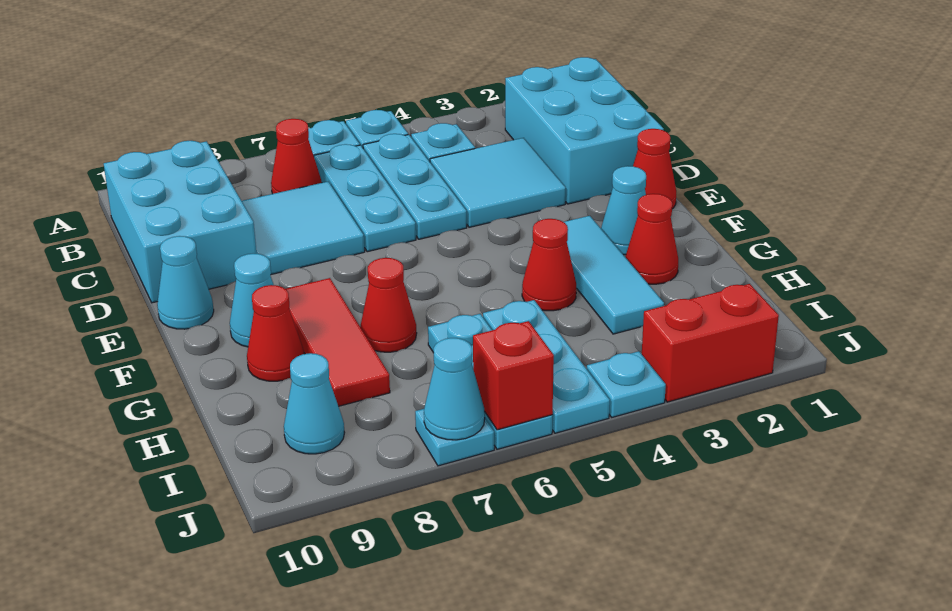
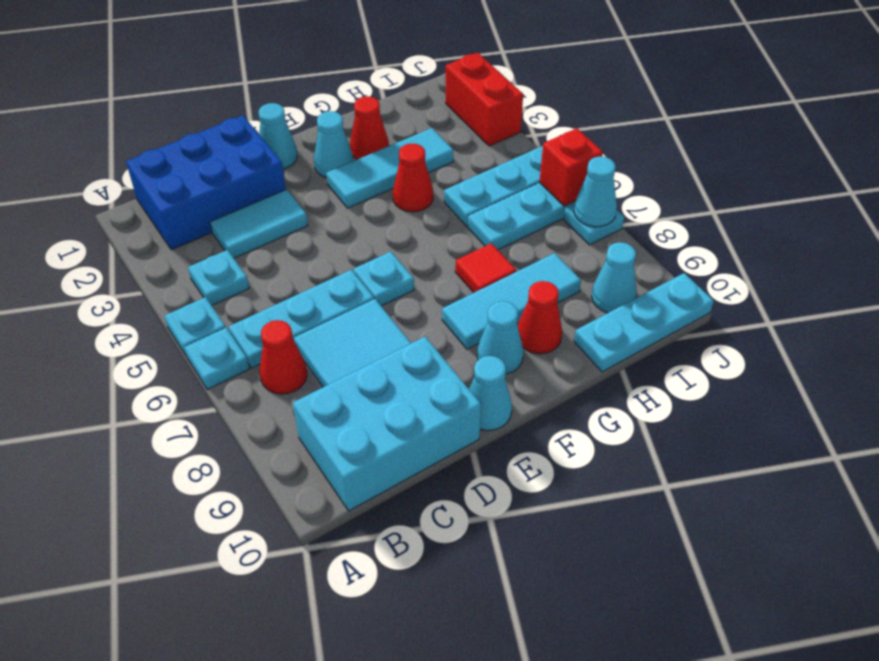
cyan brick B1:D2 level 1 -> blue brick B1:D2 level 1
cyan plate B5:D5 level 1 -> cyan plate H10:J10 level 1
cyan tile C3:D4 level 1 -> cyan tile C3:D3 level 1
red cone E1 level 1 -> cyan cone E1 level 1
red tile F8:H8 level 1 -> cyan tile F8:H8 level 1
red cone G7 level 1 -> red tile G7 level 1
cyan plate J4 level 1 -> cyan plate E6 level 1

